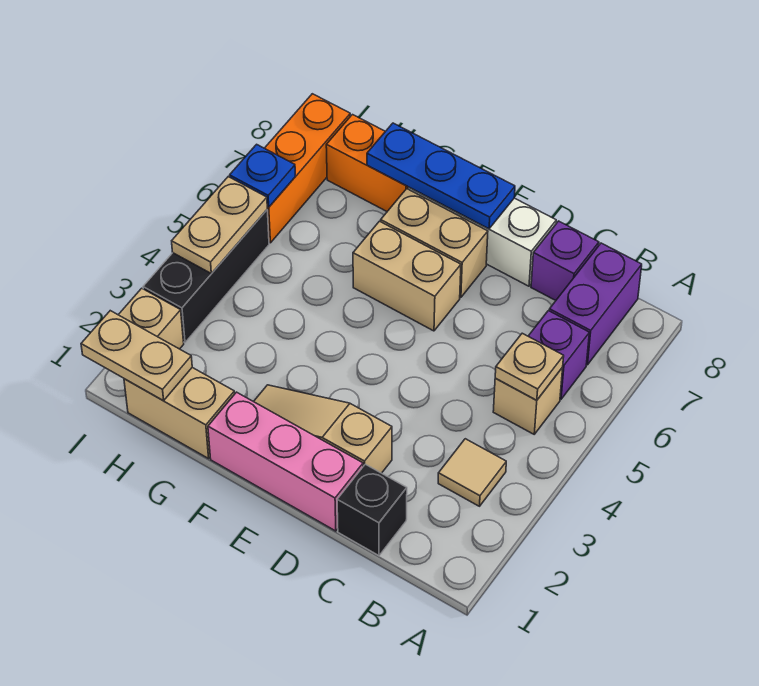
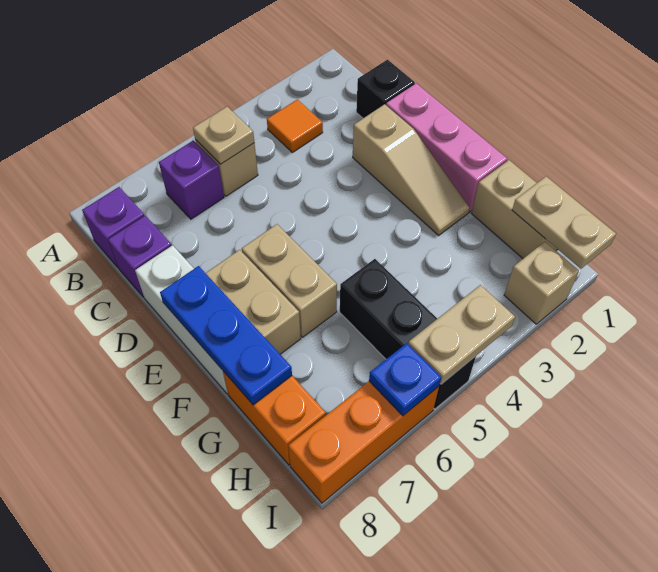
tan tile B3 level 1 -> orange tile B3 level 1
purple brick B7:B8 level 1 -> purple brick B8 level 1
black brick I3:I5 level 1 -> black brick G5:I5 level 1

